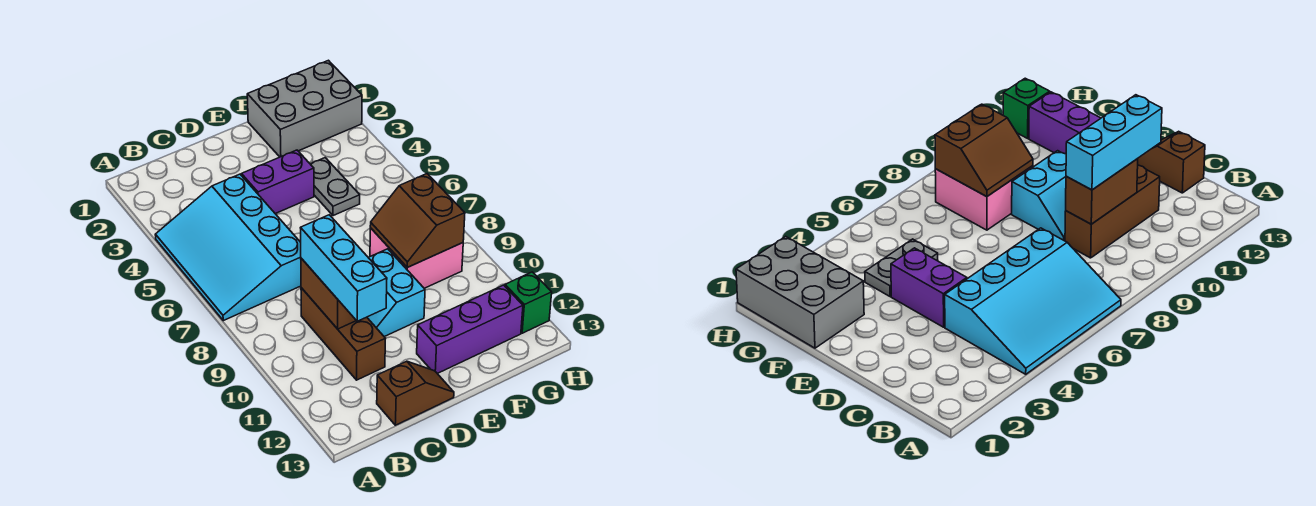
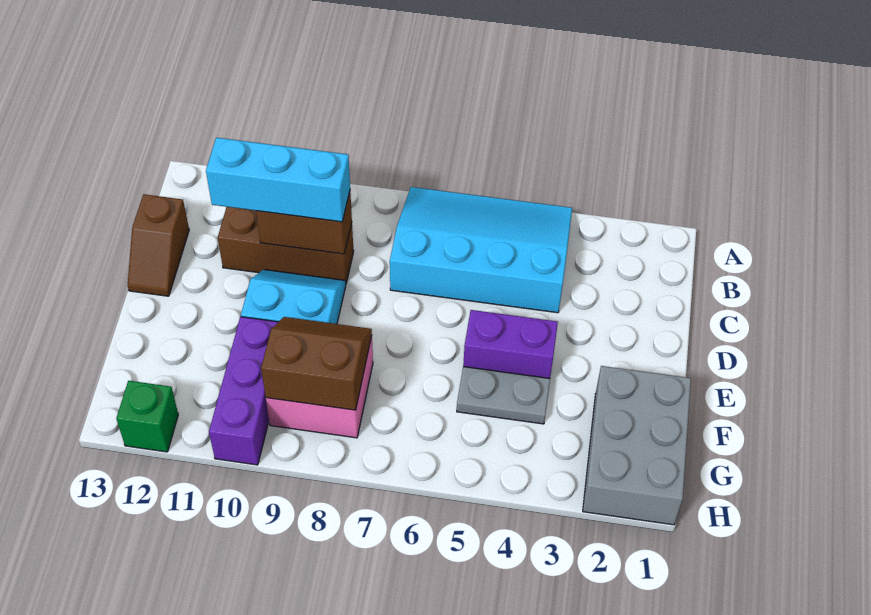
purple brick D4:E4 level 1 -> purple brick E4:E5 level 1
purple brick E12:G12 level 1 -> purple brick F10:H10 level 1

